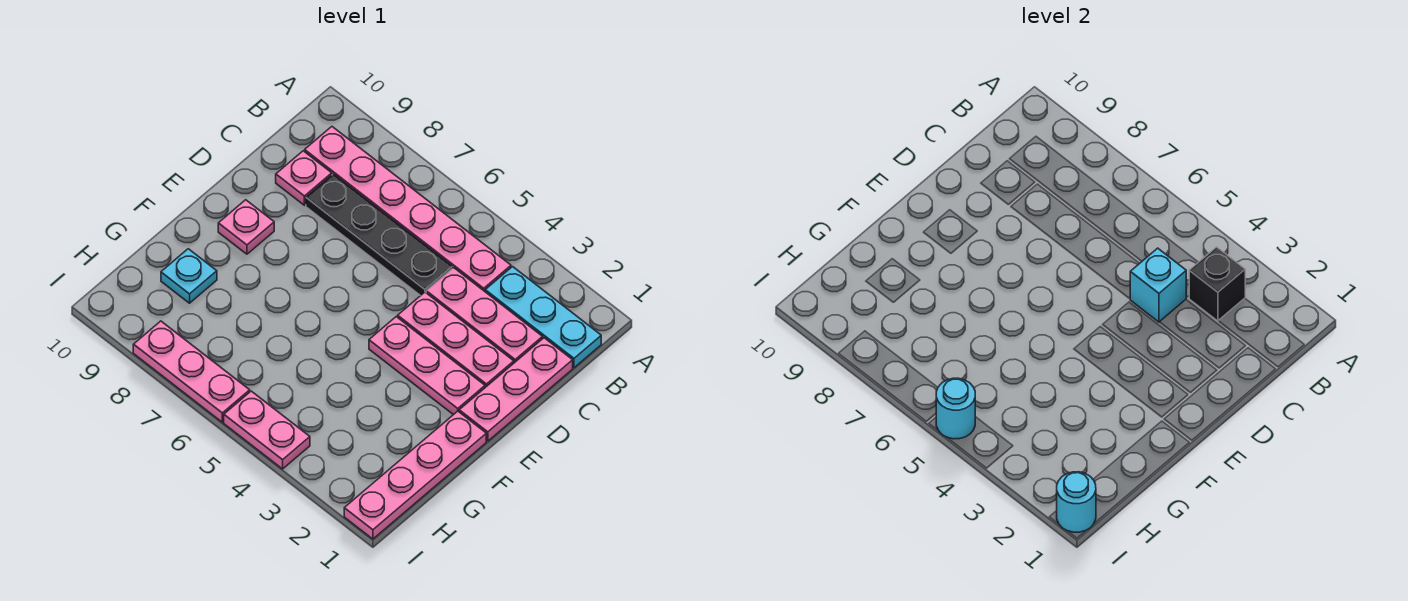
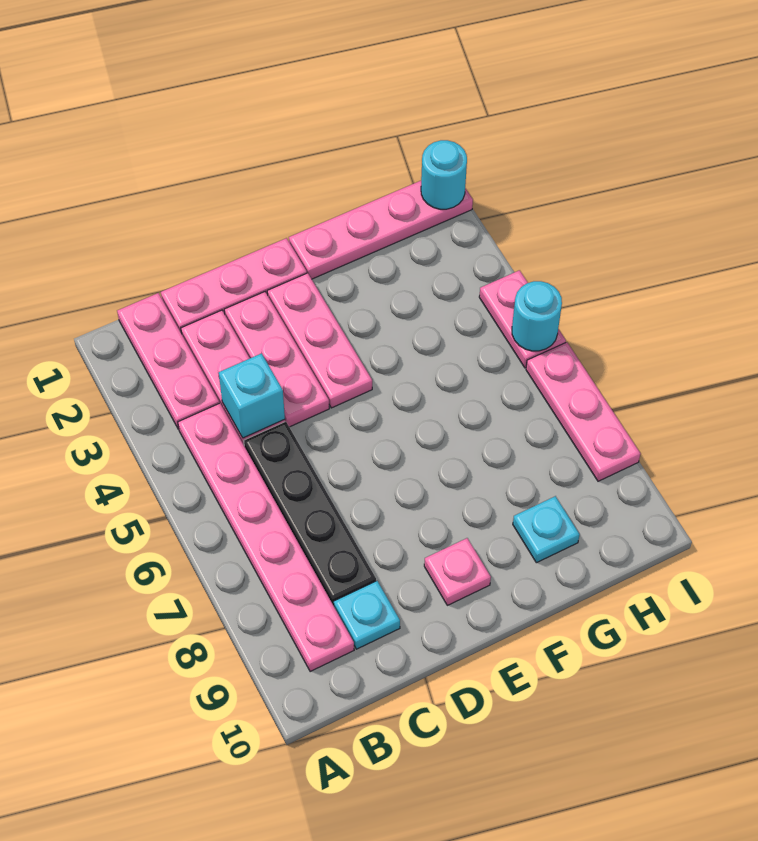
cyan plate B1:B3 level 1 -> pink plate B1:B3 level 1
black brick B3 level 2 -> none
pink plate C9 level 1 -> cyan plate C9 level 1

